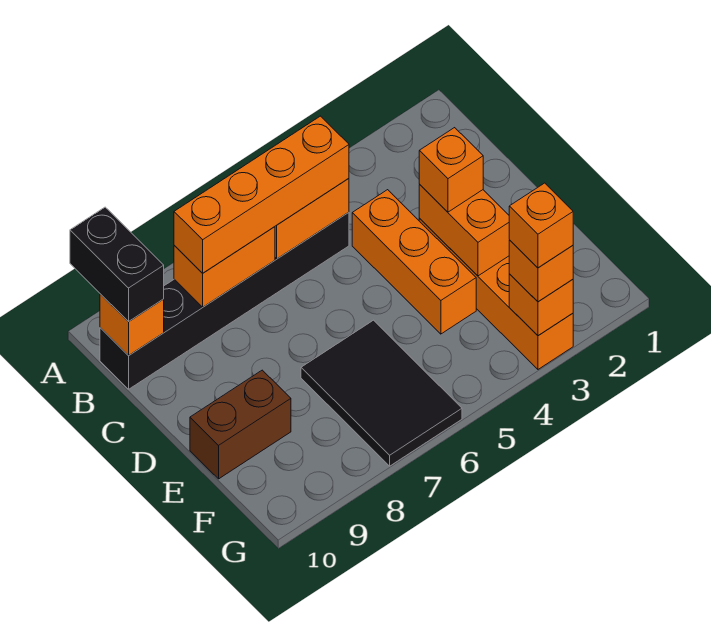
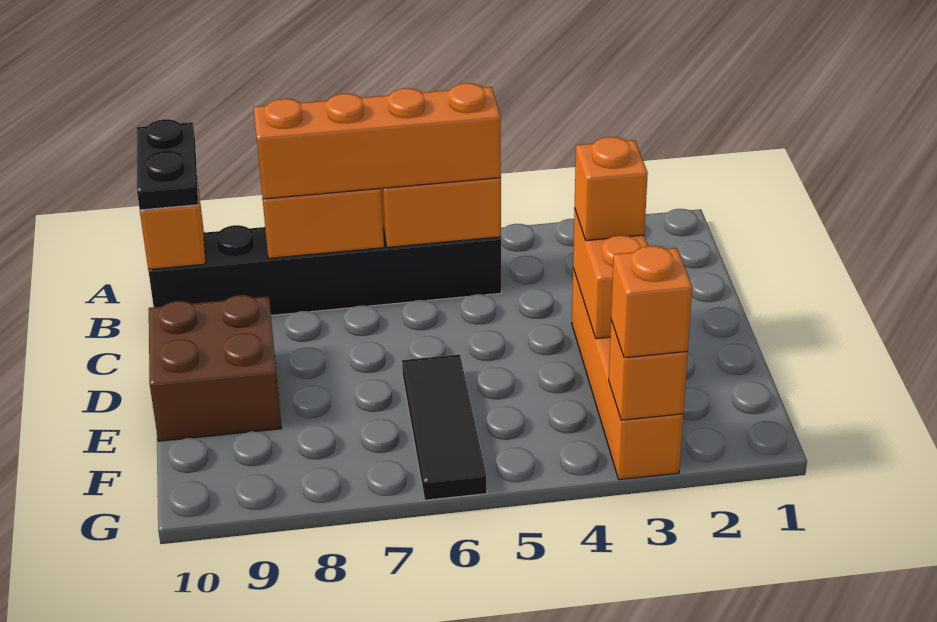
black brick A10:B10 level 3 -> black plate A10:B10 level 3
orange brick C4:E4 level 1 -> none
black tile E6:G7 level 1 -> black tile E6:G6 level 1
brown brick E9:E10 level 1 -> brown brick D9:E10 level 1
orange brick G3 level 4 -> none

